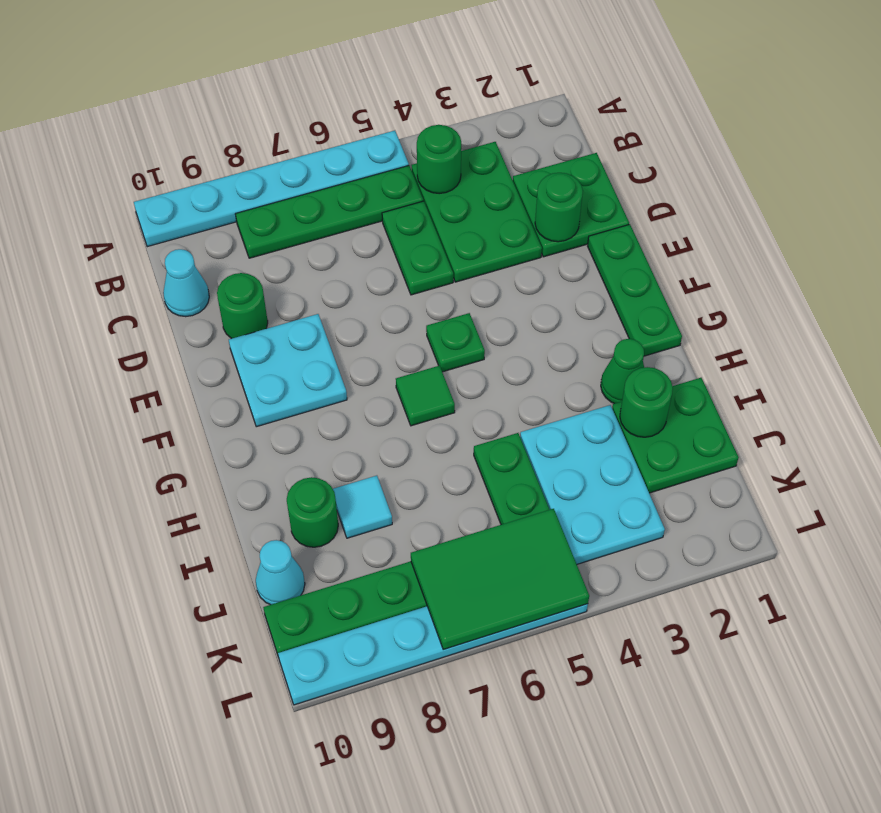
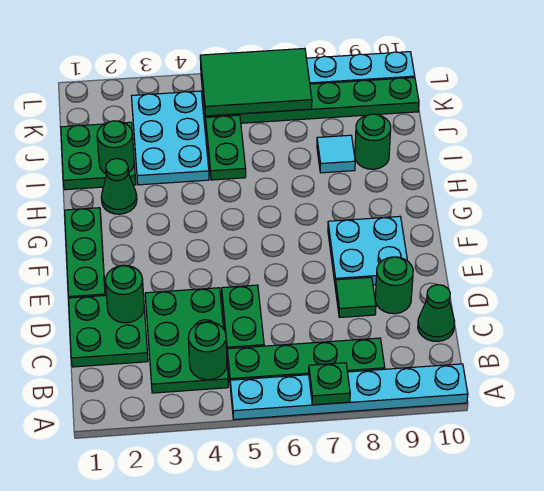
cyan cone C10 level 1 -> green cone C10 level 1
green plate F5 level 1 -> green plate A7 level 2
green tile G6 level 1 -> green tile D8 level 1
cyan cone J10 level 1 -> none

